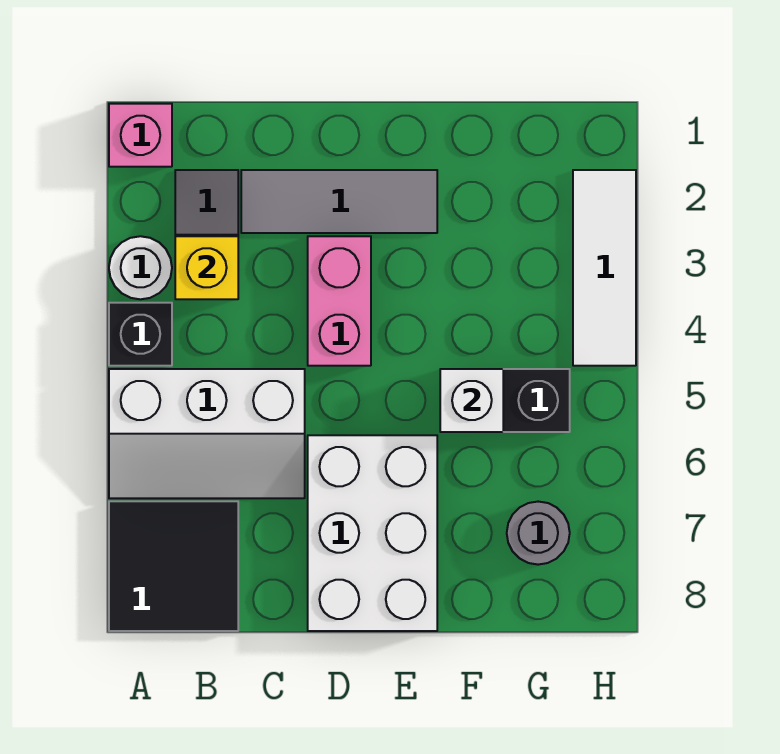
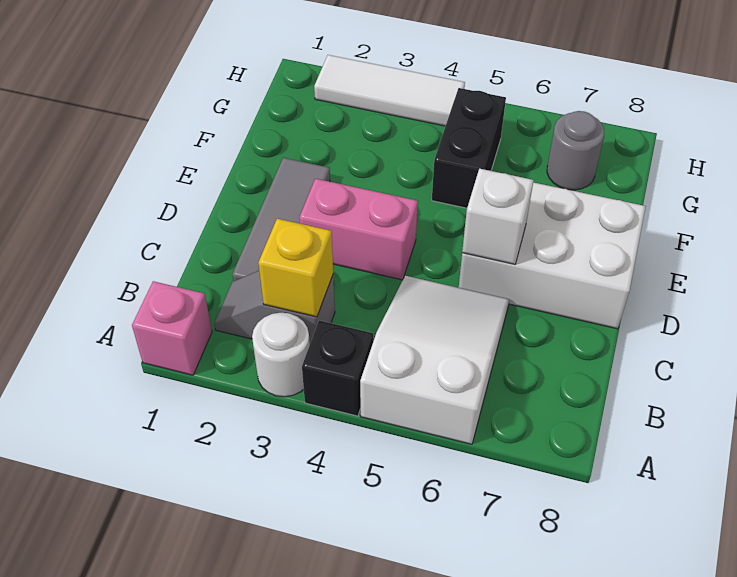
white slope A5:C6 level 1 top 5 -> white slope A5:C6 level 1 top A
black tile A7:B8 level 1 -> none
white brick F5 level 2 -> white brick D6 level 2

